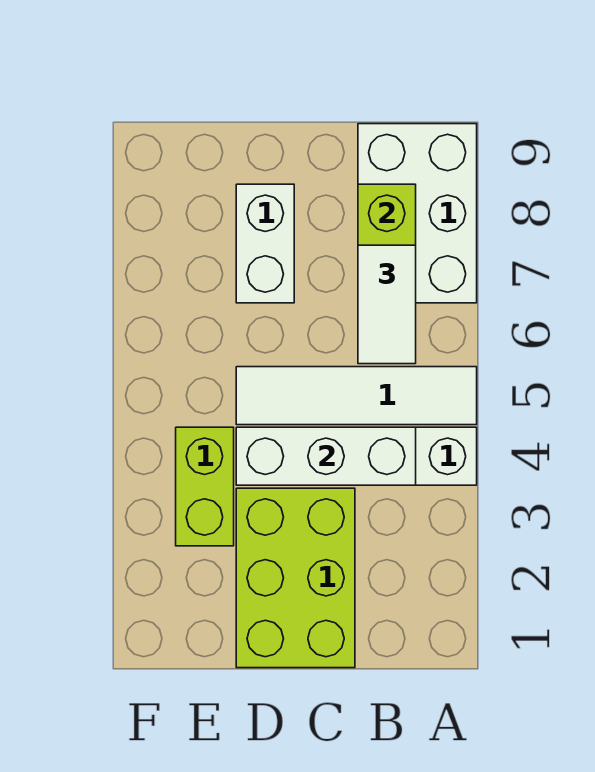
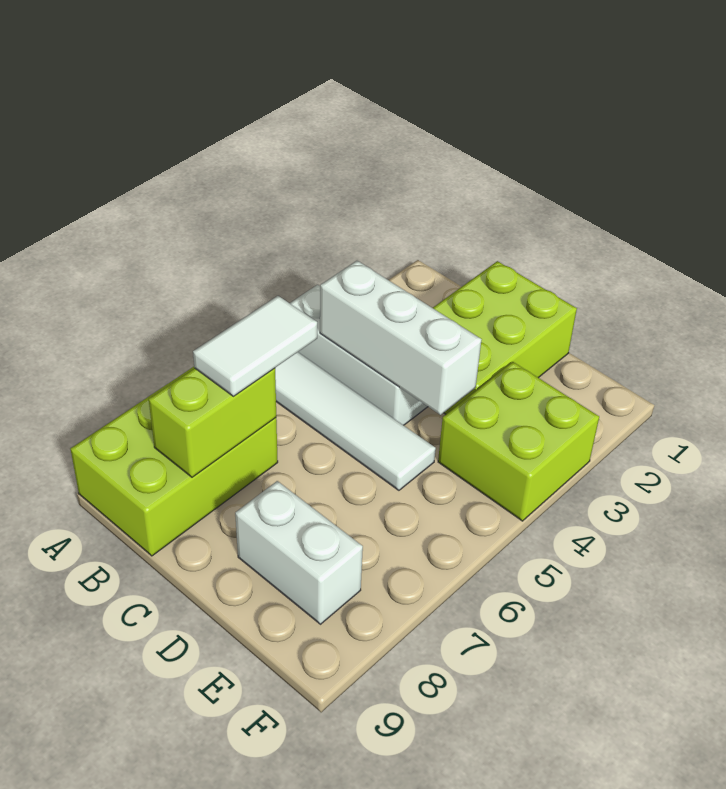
white brick A7:B9 level 1 -> lime brick A7:B9 level 1
white brick D7:D8 level 1 -> white brick D8:E8 level 1
lime brick E3:E4 level 1 -> lime brick E3:F4 level 1

